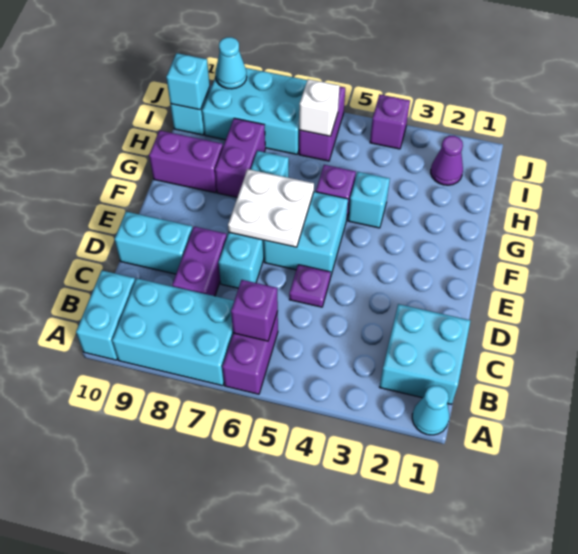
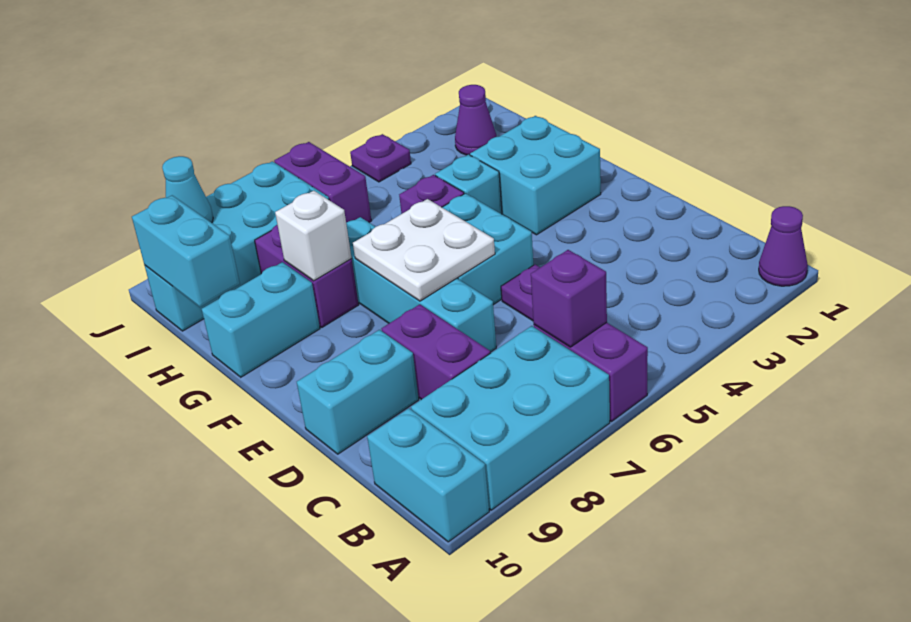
cyan cone A1 level 1 -> purple cone A1 level 1
cyan brick B1:C2 level 1 -> cyan brick F2:G3 level 1
purple brick G9:G10 level 1 -> cyan brick G9:G10 level 1
white brick I6 level 2 -> white brick G8 level 2
cyan brick I10 level 2 -> cyan brick H10:I10 level 2
purple brick J4 level 1 -> purple plate J4 level 1

